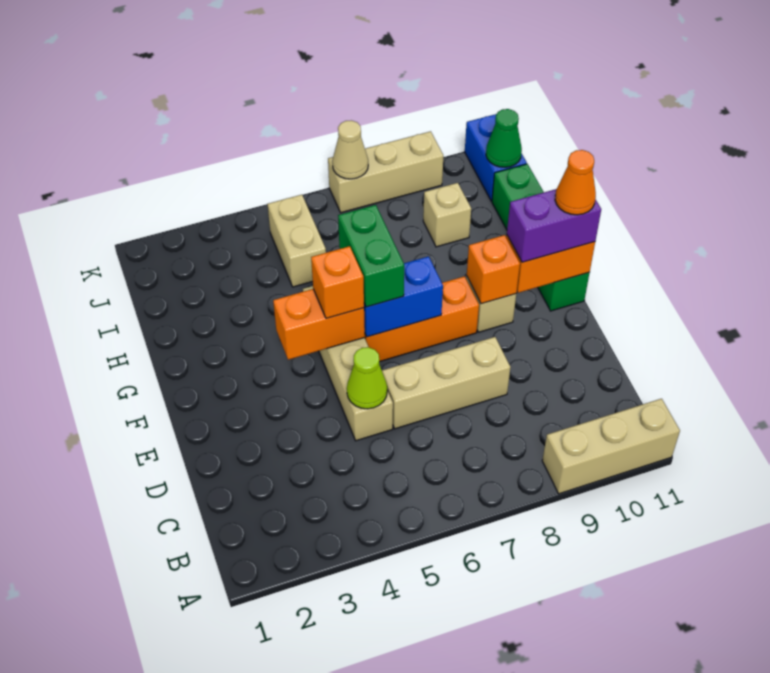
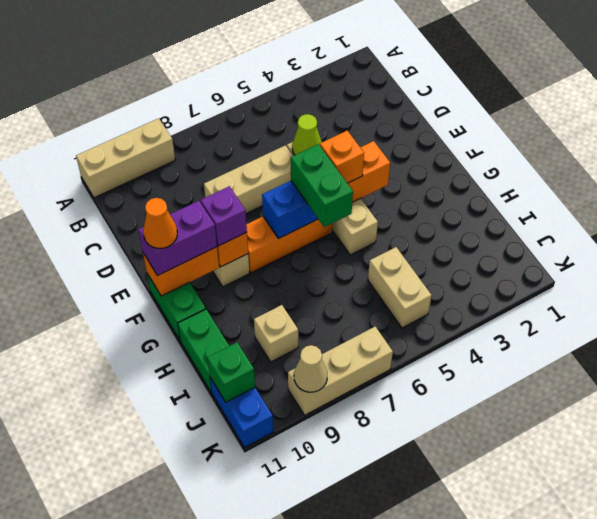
none -> purple brick F9 level 3
green cone J11 level 2 -> green brick J11 level 2
tan cone K7 level 2 -> tan cone K9 level 2

